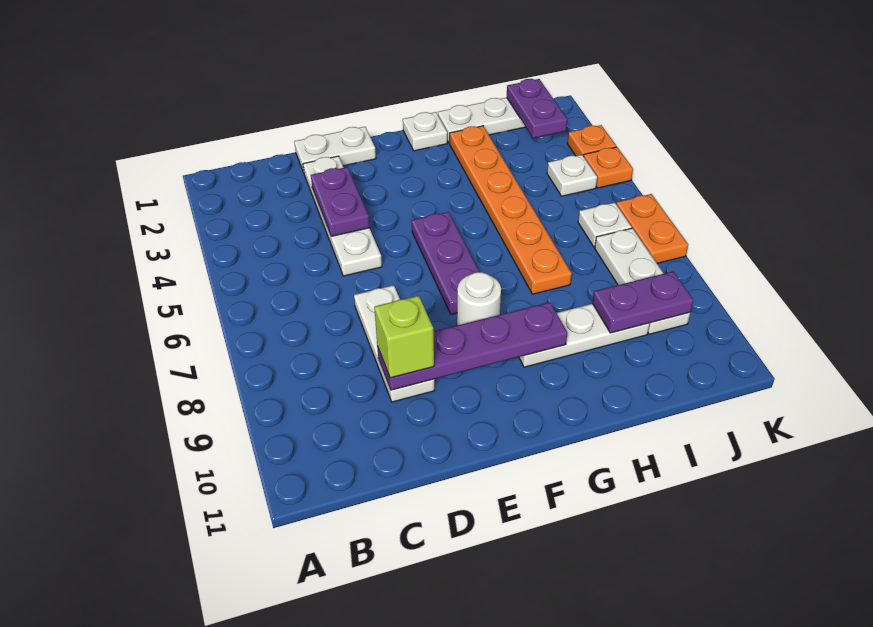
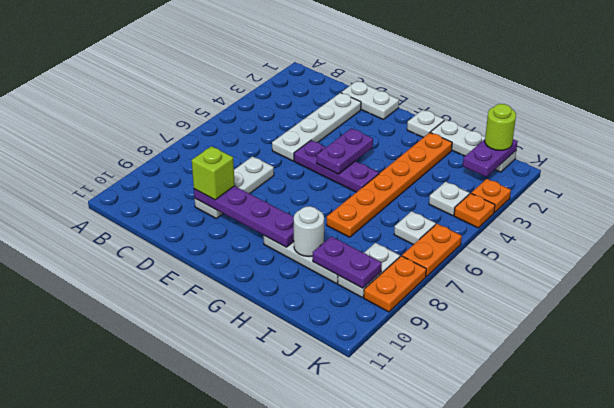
purple plate D3:D4 level 2 -> purple plate F4:F5 level 2
purple plate F5:F7 level 1 -> purple plate E5:G5 level 1
white round brick F8 level 1 -> white round brick H9 level 2
none -> lime round brick J1 level 3
white plate J7:J9 level 1 -> white plate J8:J9 level 1
none -> orange plate K8:K9 level 1

